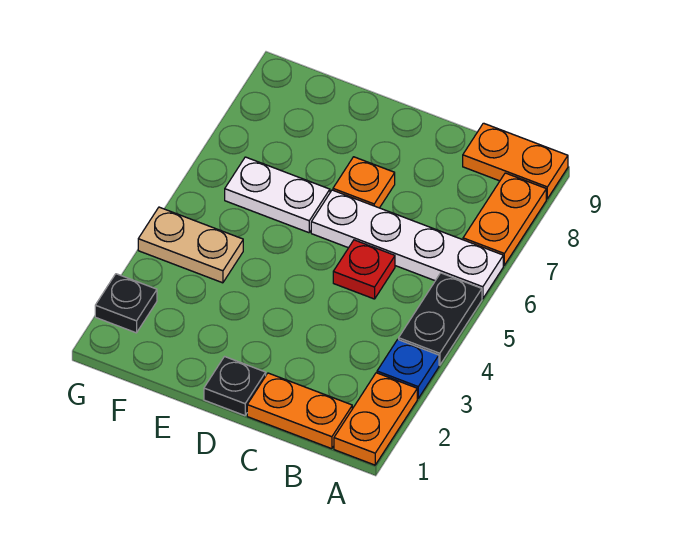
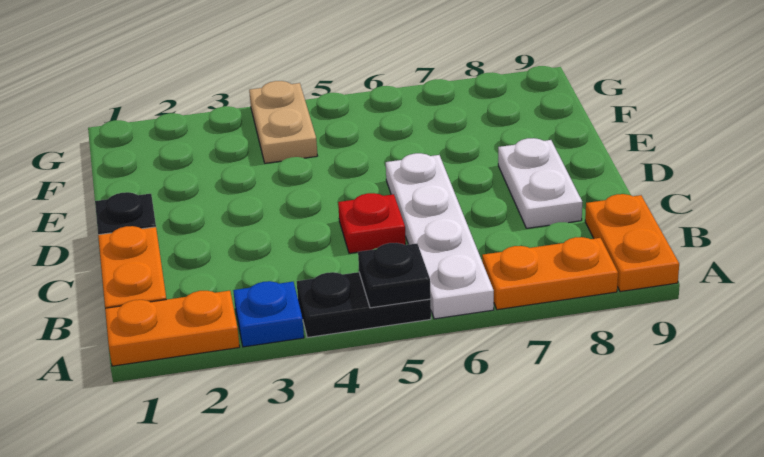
orange plate D7 level 1 -> none
white plate E6:F6 level 1 -> white plate C8:D8 level 1
black plate G2 level 1 -> black plate A5 level 2

